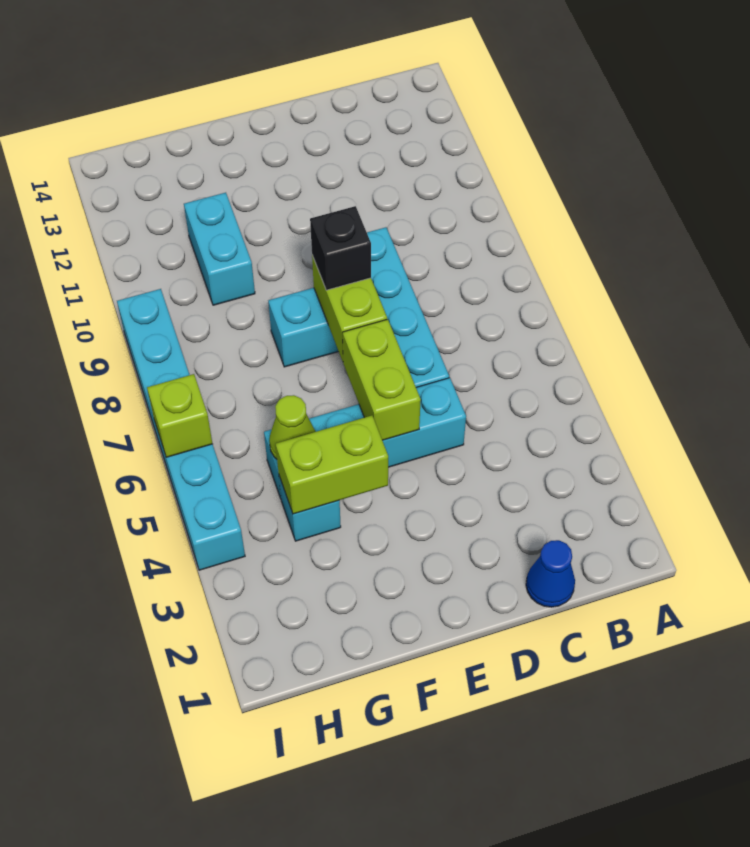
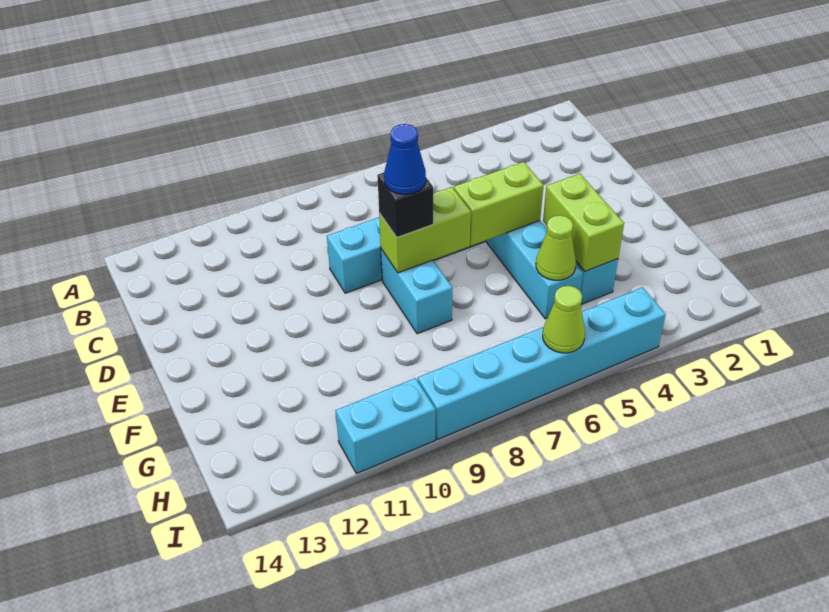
blue cone C1 level 1 -> blue cone E8 level 4
cyan brick G10:G11 level 1 -> cyan brick I10:I11 level 1
lime brick I6 level 2 -> lime cone I6 level 2

